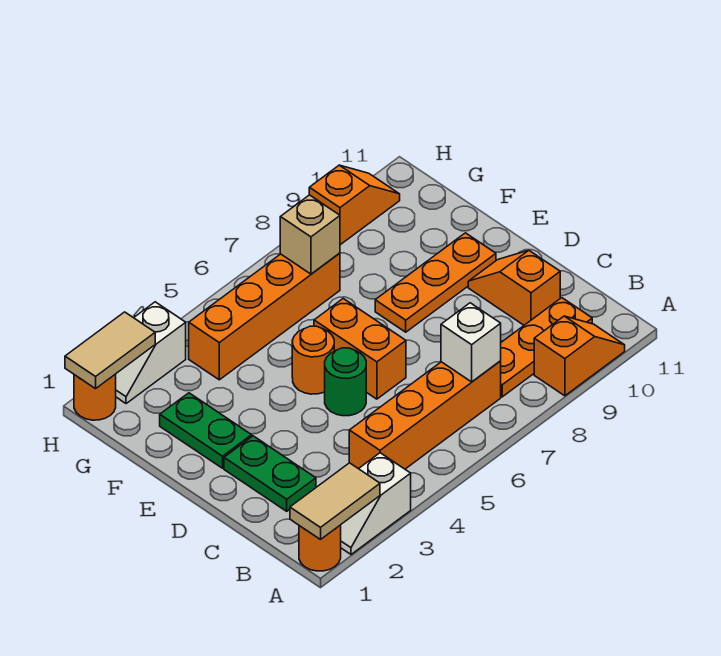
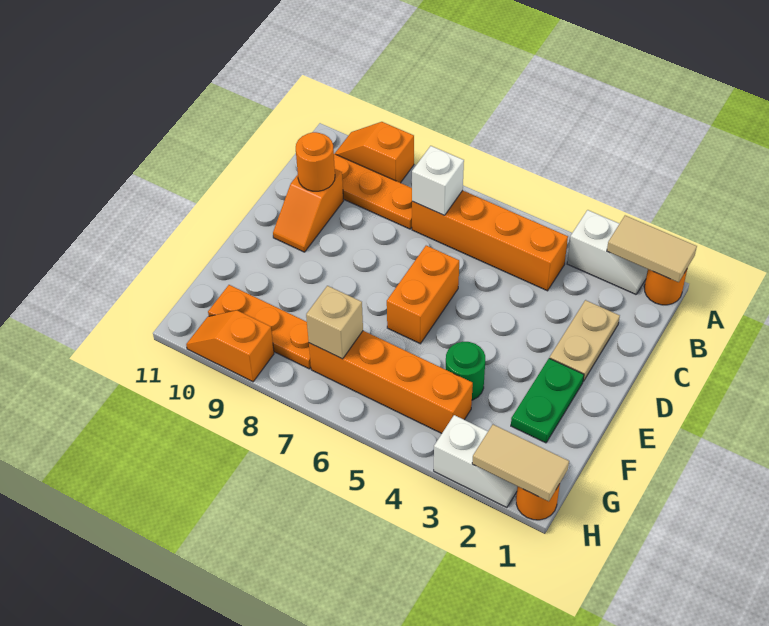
green plate C2:D2 level 1 -> tan plate C2:D2 level 1
green round brick D5 level 1 -> green round brick F4 level 1
orange round brick E5 level 1 -> orange round brick C10 level 2
orange plate E8:E10 level 1 -> orange plate G8:G10 level 1

